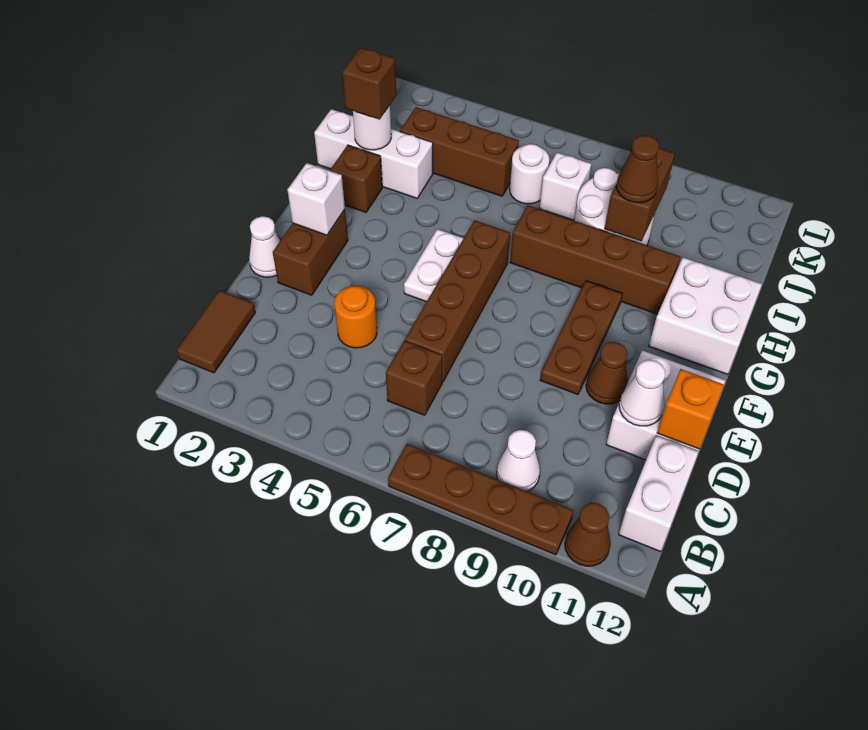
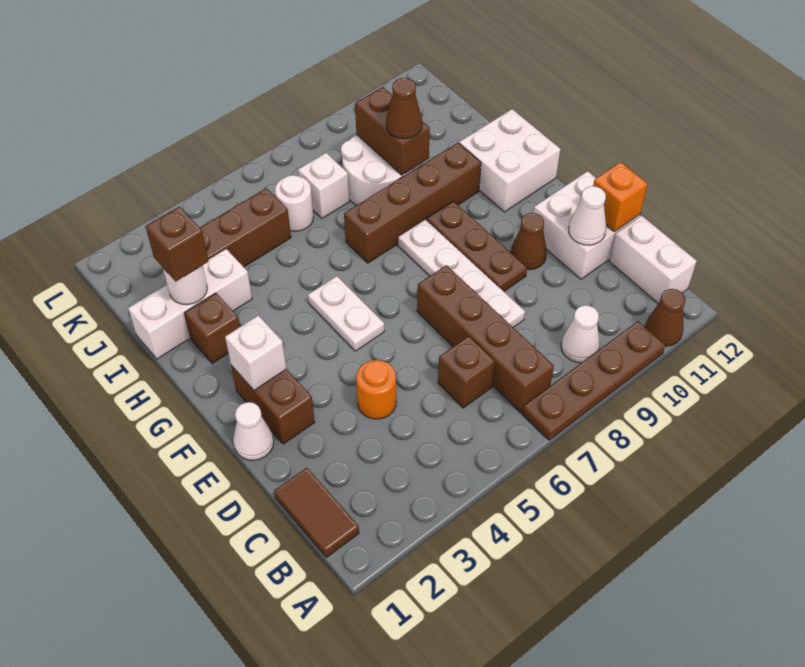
brown brick D6:G6 level 1 -> brown brick B7:E7 level 1
none -> white plate D8:G8 level 1

